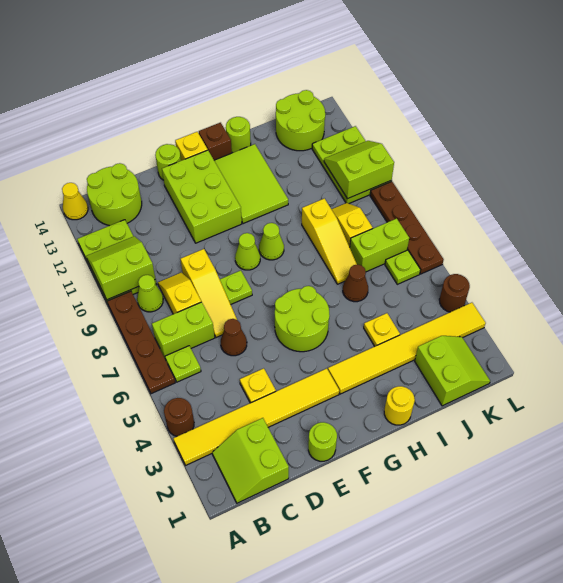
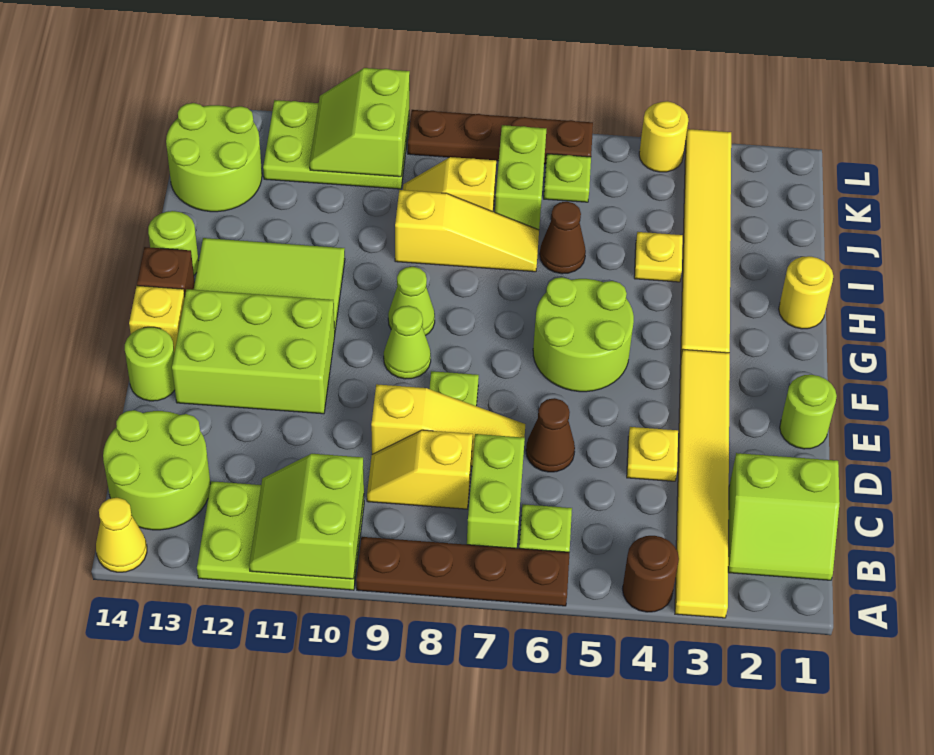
lime cone B9 level 1 -> none
lime slope J1:K2 level 1 top J -> none
brown round brick L4 level 1 -> yellow round brick L4 level 1

